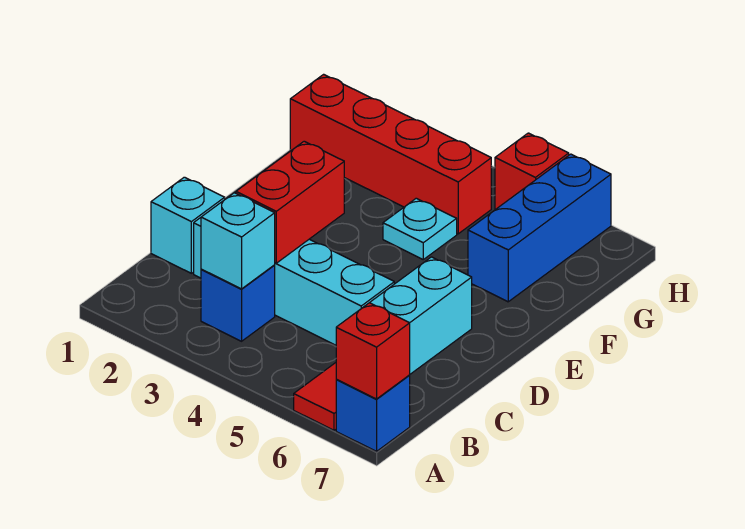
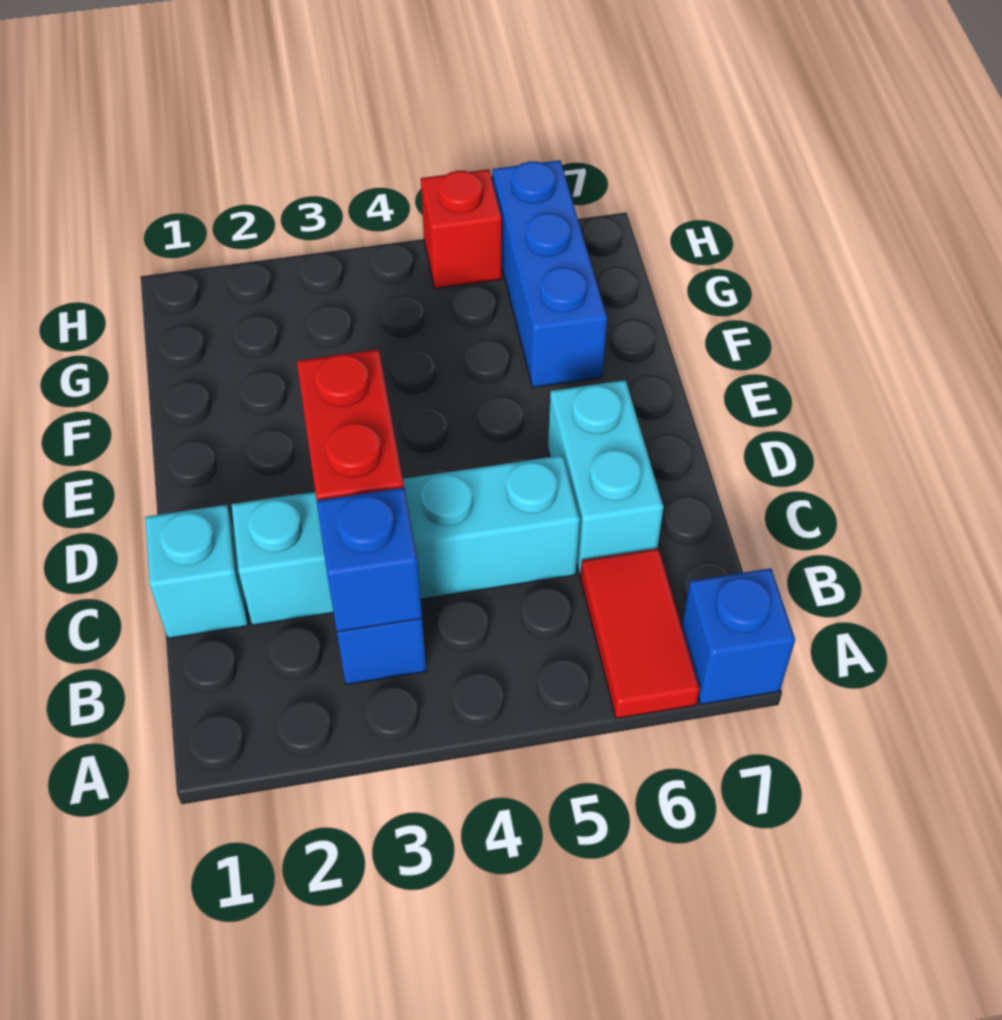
red brick A7 level 2 -> none
cyan brick B3 level 2 -> blue brick B3 level 2
cyan plate F4 level 1 -> none
red brick G1:G4 level 1 -> none

